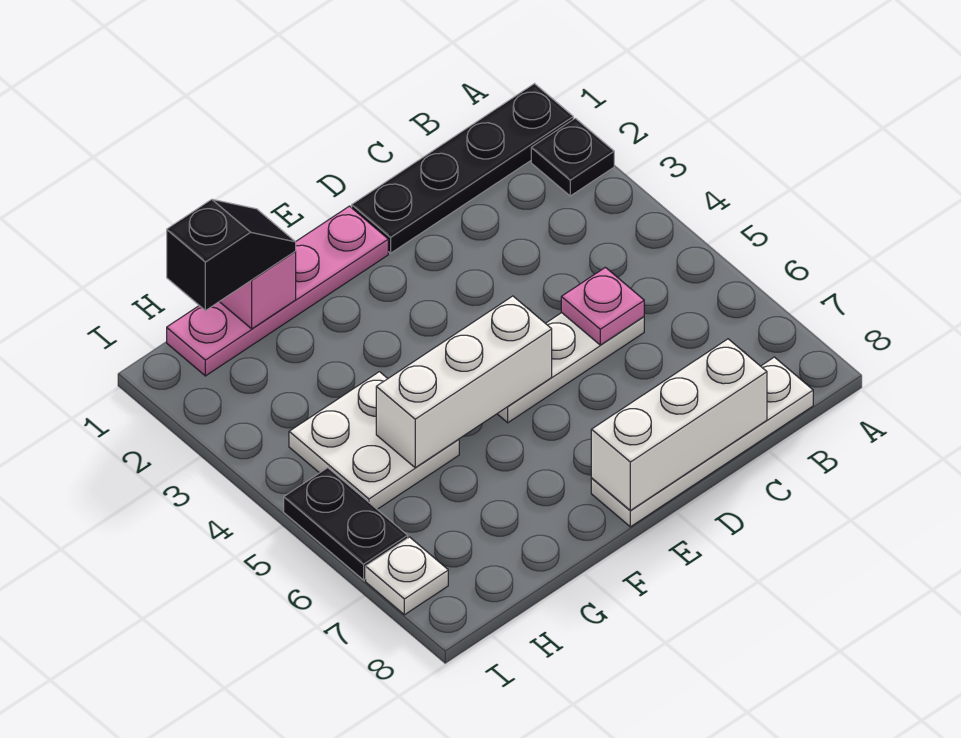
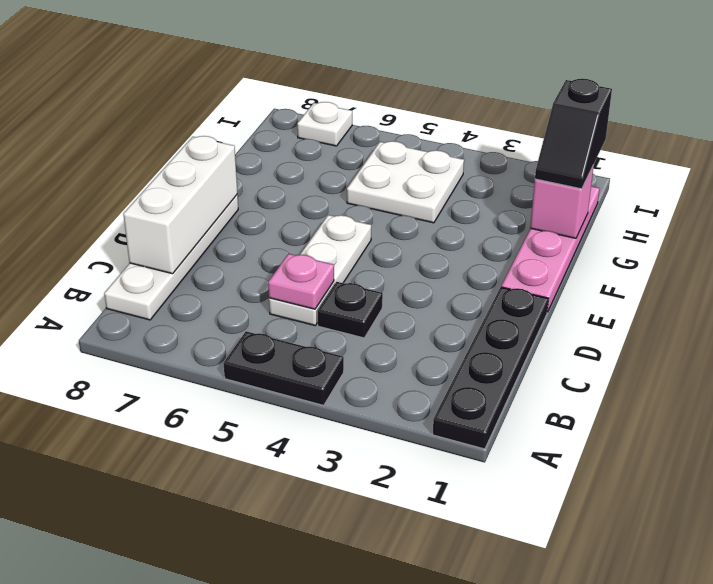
black plate A2 level 1 -> black plate C4 level 1
white brick E5:G5 level 2 -> none
black plate I5:I6 level 1 -> black plate A4:A5 level 1

